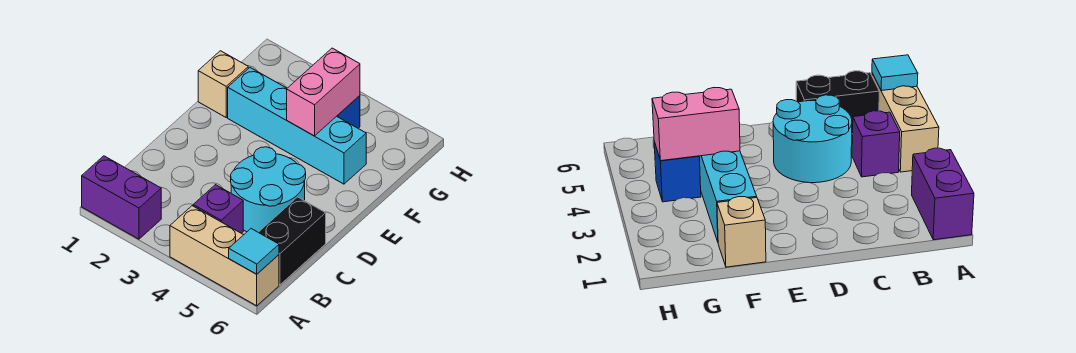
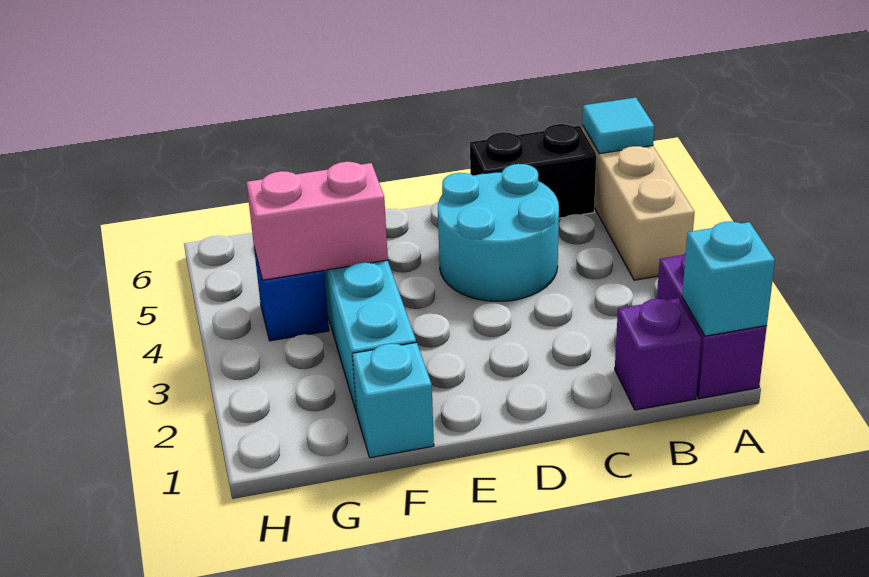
none -> cyan brick A1 level 2
purple brick B4 level 1 -> purple brick B1 level 1
tan brick F1 level 1 -> cyan brick F1 level 1

